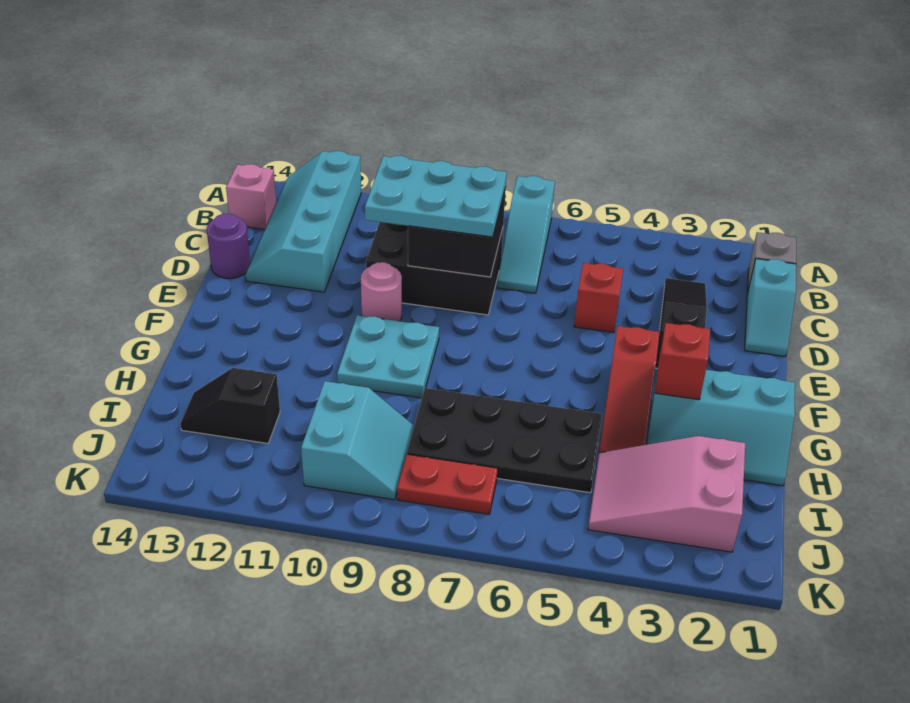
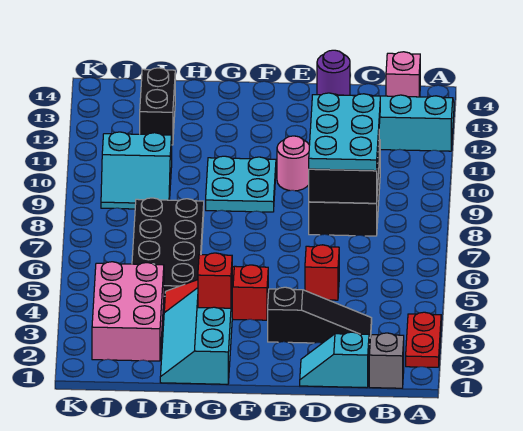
cyan slope A7:C7 level 1 top A -> none
pink slope I2:J4 level 1 top 2 -> pink brick I2:J4 level 1
black slope I12:I13 level 1 top 12 -> black brick I12:I13 level 1
red plate J7:J8 level 1 -> red plate A2:A3 level 1

